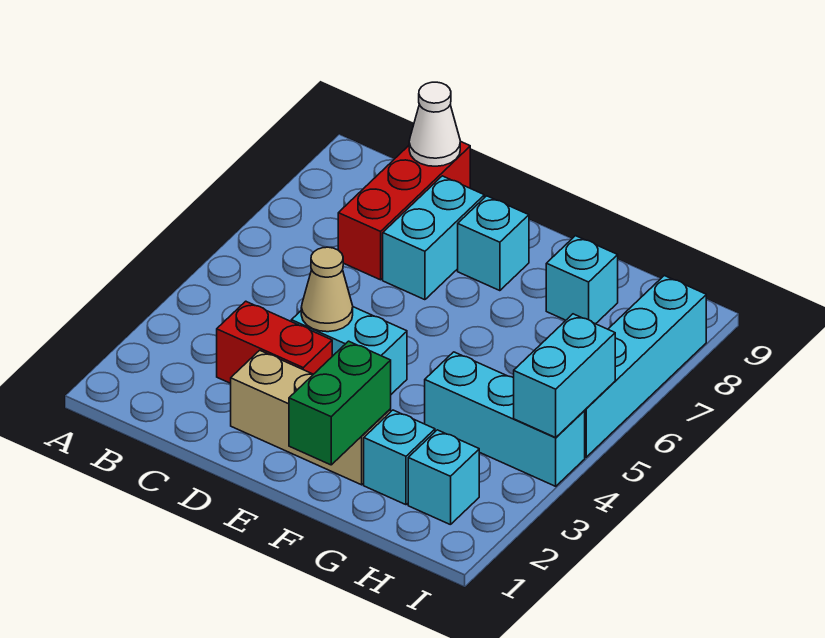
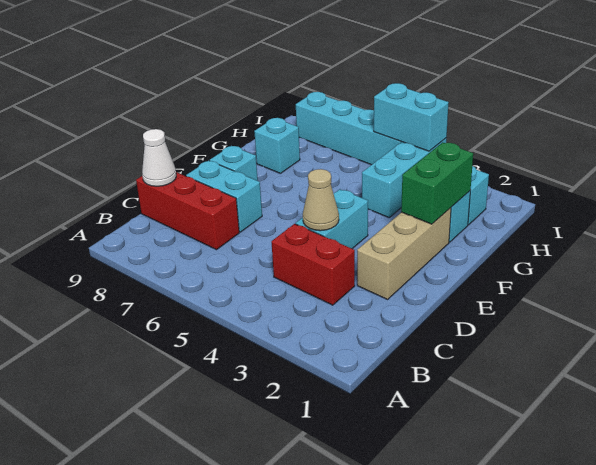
red brick C3:D3 level 1 -> red brick C3:C4 level 1
green brick F1:F2 level 2 -> green brick F2:G2 level 2

